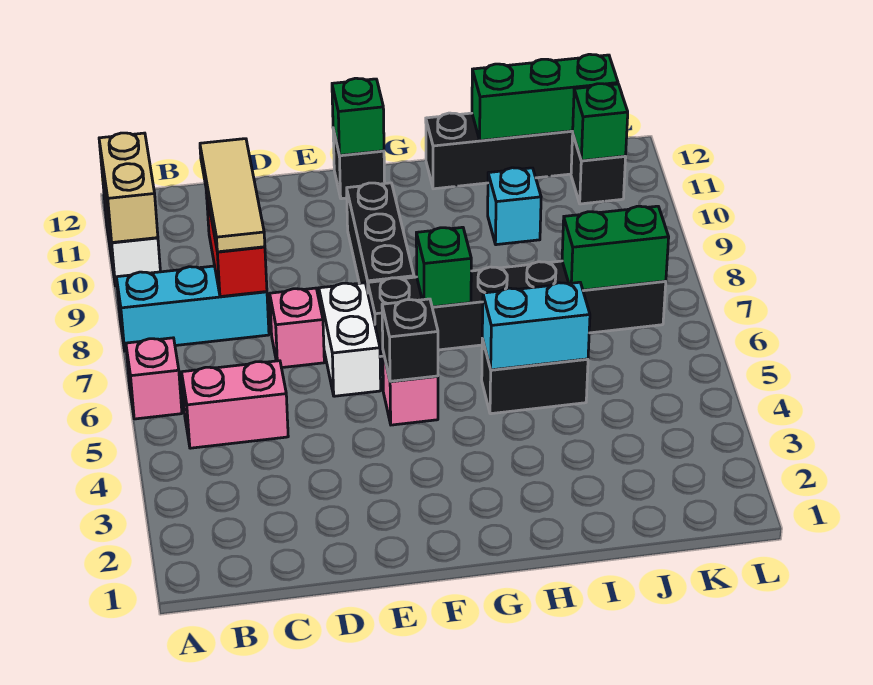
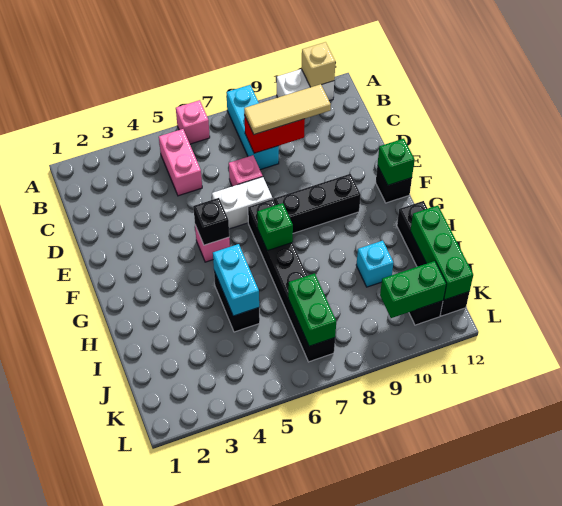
tan brick A10:A11 level 2 -> tan brick A11 level 2
green brick K11 level 2 -> green brick K10:K11 level 2

